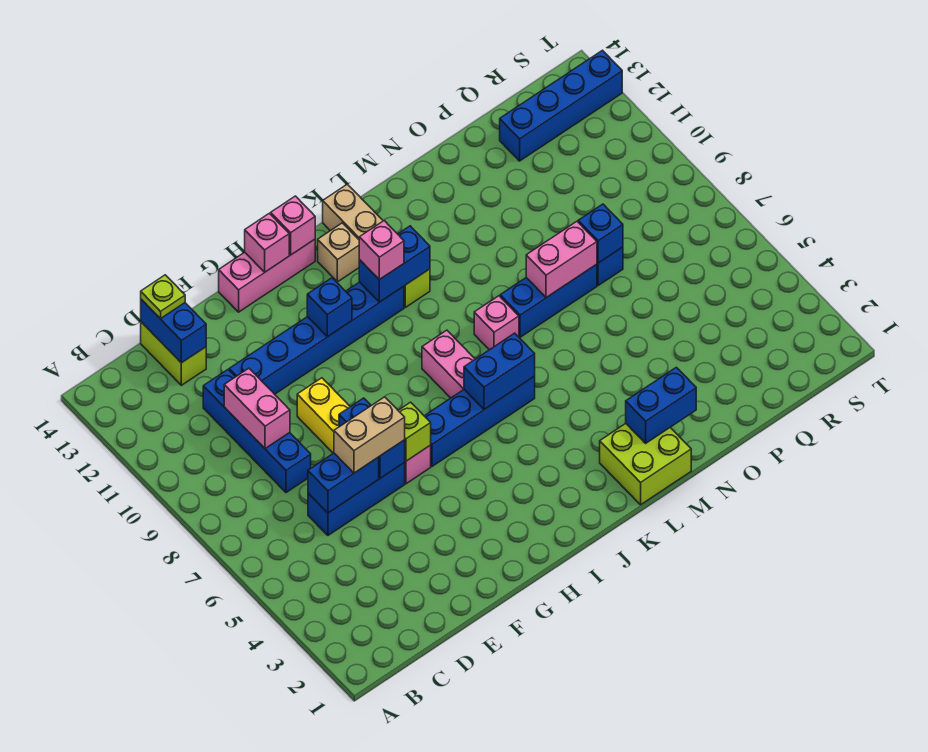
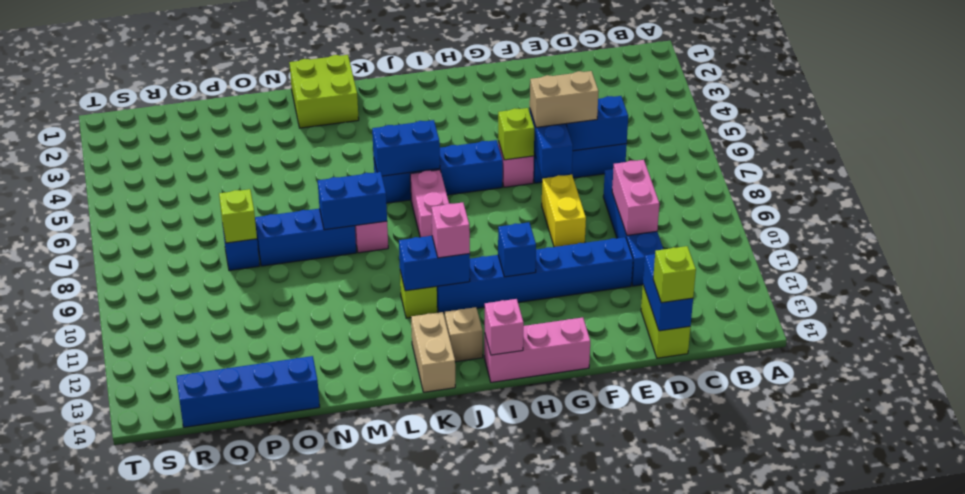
lime plate D14 level 3 -> lime brick D14 level 3
pink brick H14 level 2 -> none
blue brick M2:N2 level 2 -> blue brick L8:M8 level 2
pink brick N8:O8 level 2 -> none
blue brick P8 level 2 -> lime brick P8 level 2
blue brick Q13:T13 level 1 -> blue brick O14:R14 level 1

